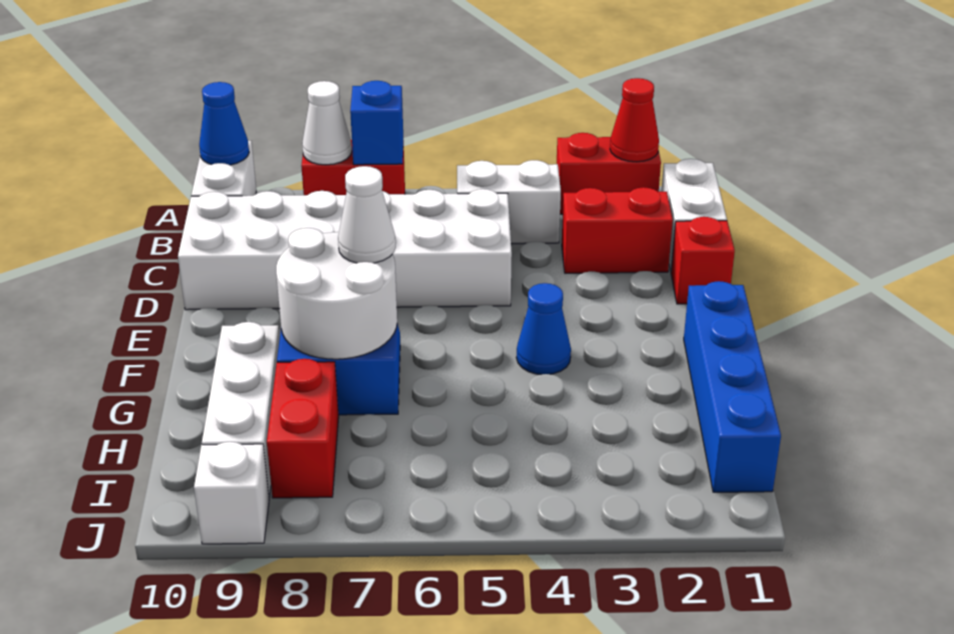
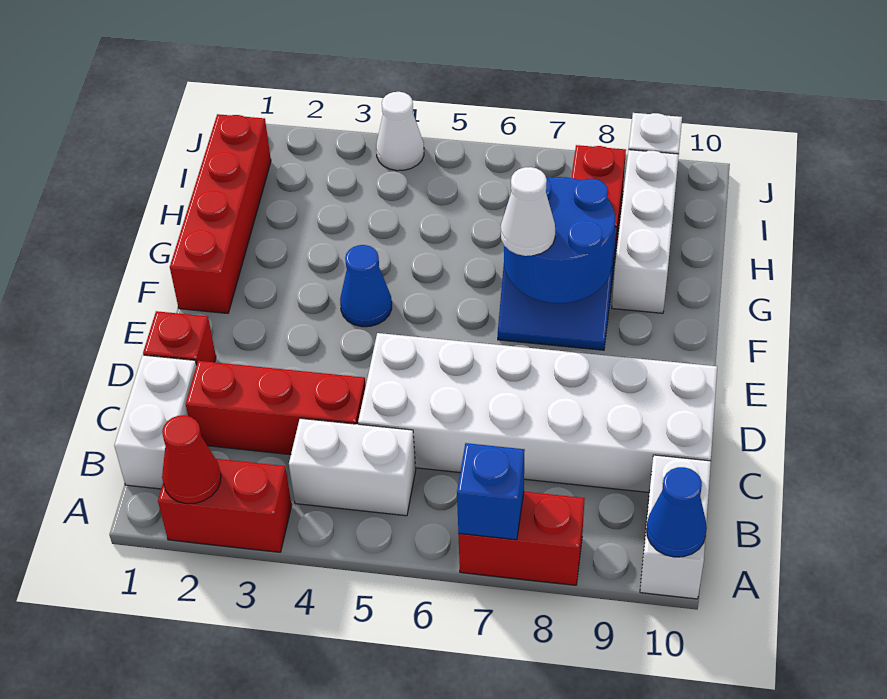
white cone A8 level 2 -> white cone J4 level 1
red brick C2:C3 level 1 -> red brick C2:C4 level 1
blue brick F1:I1 level 1 -> red brick F1:I1 level 1
white round brick F7:G8 level 2 -> blue round brick F7:G8 level 2

